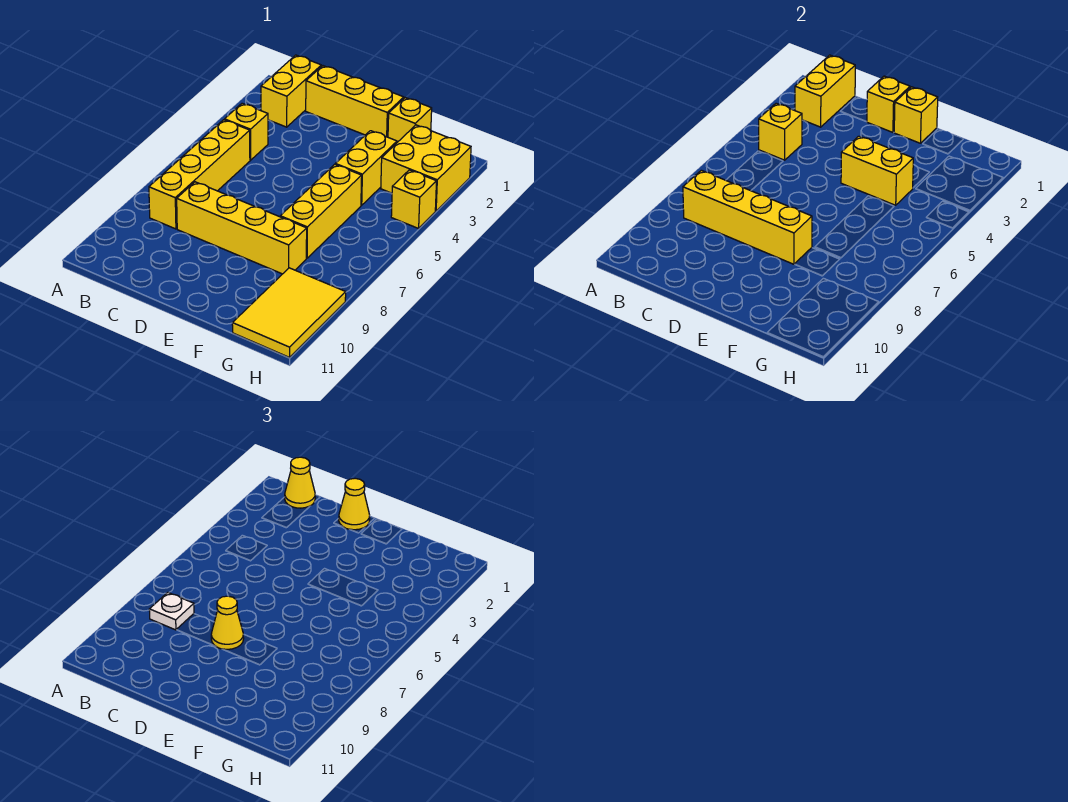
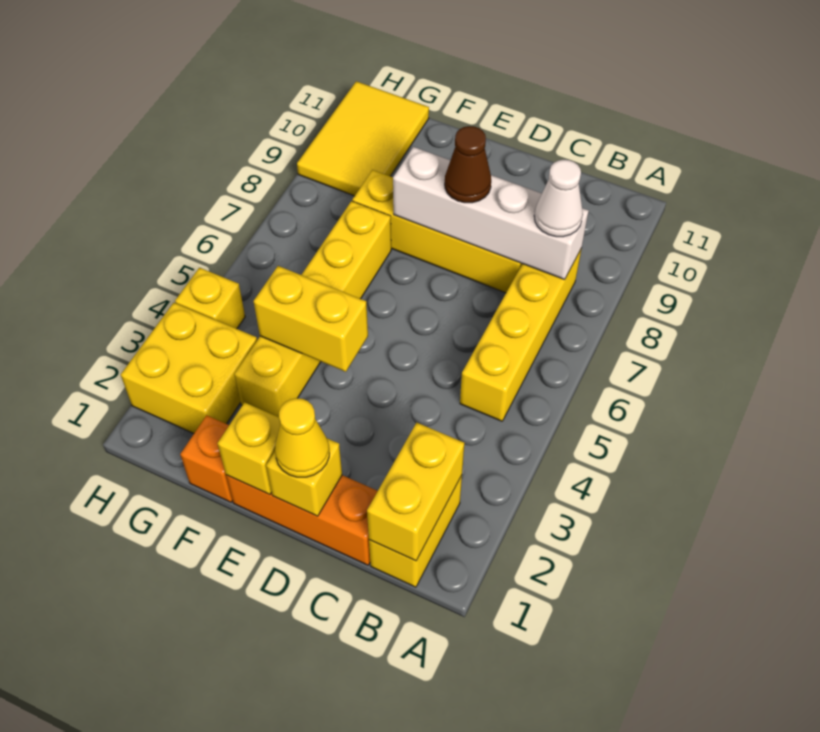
yellow cone B1 level 3 -> none
yellow brick B4 level 1 -> none
yellow brick B4 level 2 -> none
yellow brick B8:E8 level 2 -> white brick B8:E8 level 2
white plate B8 level 3 -> white cone B8 level 3
yellow brick C1:E1 level 1 -> orange brick C1:E1 level 1
yellow cone D8 level 3 -> brown cone D8 level 3
yellow brick F1 level 1 -> orange brick F1 level 1

